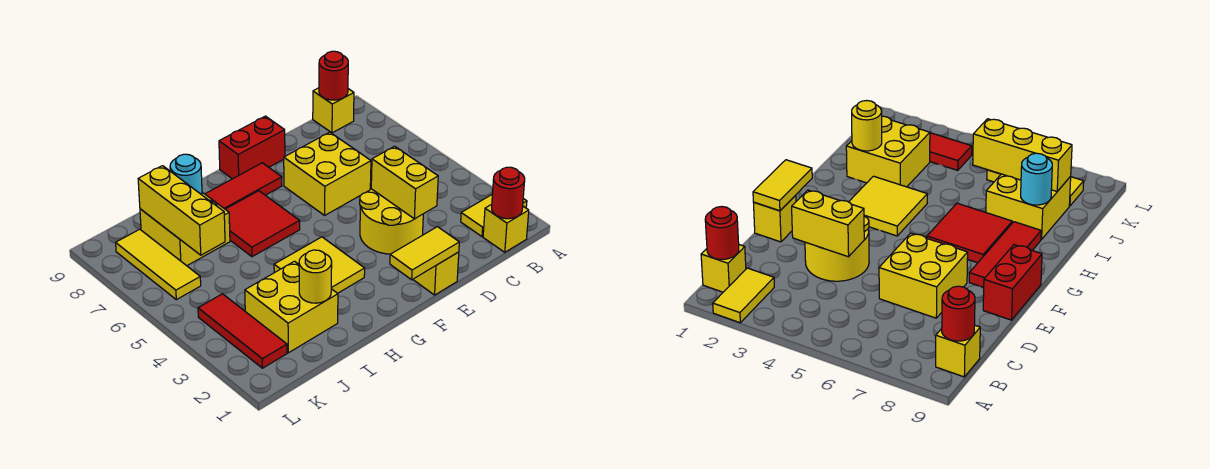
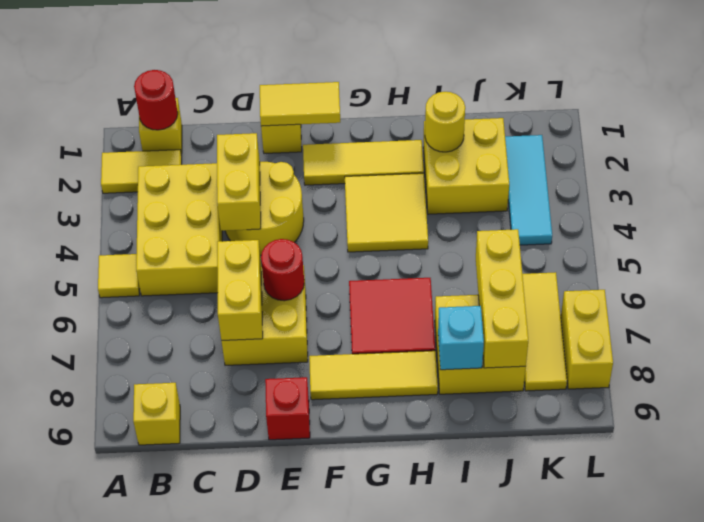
none -> yellow tile A5 level 1
none -> yellow brick B3:C5 level 1
red round brick B9 level 2 -> red round brick E6 level 2
none -> yellow brick D6:D7 level 2
red brick E9:F9 level 1 -> red brick E9 level 1
none -> yellow tile F2:H2 level 1
red tile F8:H8 level 1 -> yellow tile F8:H8 level 1
cyan round brick I8 level 2 -> cyan brick I8 level 2
red tile K2:K4 level 1 -> cyan tile K2:K4 level 1
none -> yellow brick L7:L8 level 1

